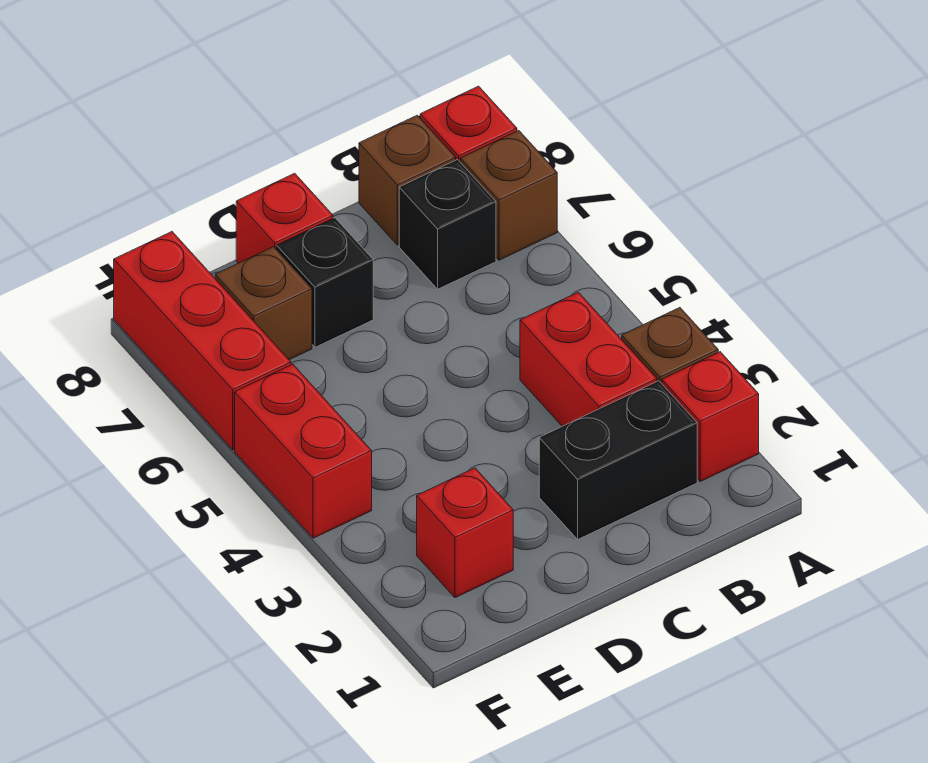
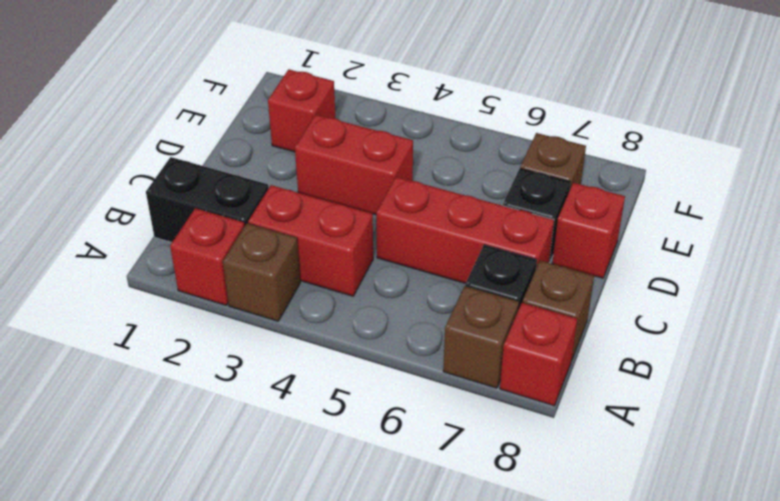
black brick B2:C2 level 1 -> black brick B1:B2 level 1
red brick F4:F5 level 1 -> red brick D3:D4 level 1
red brick F6:F8 level 1 -> red brick C5:C7 level 1

